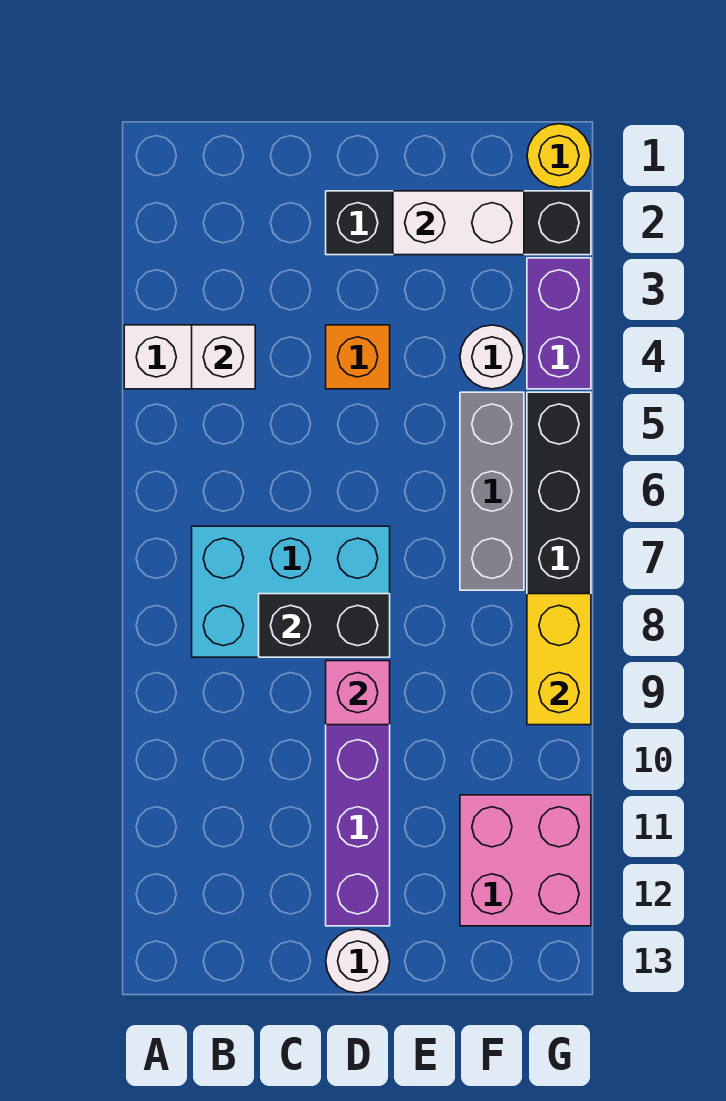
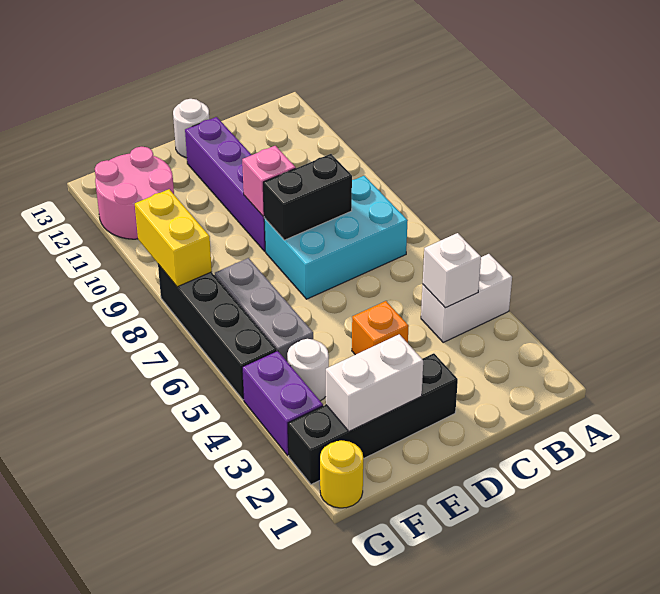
pink brick F11:G12 level 1 -> pink round brick F11:G12 level 1

